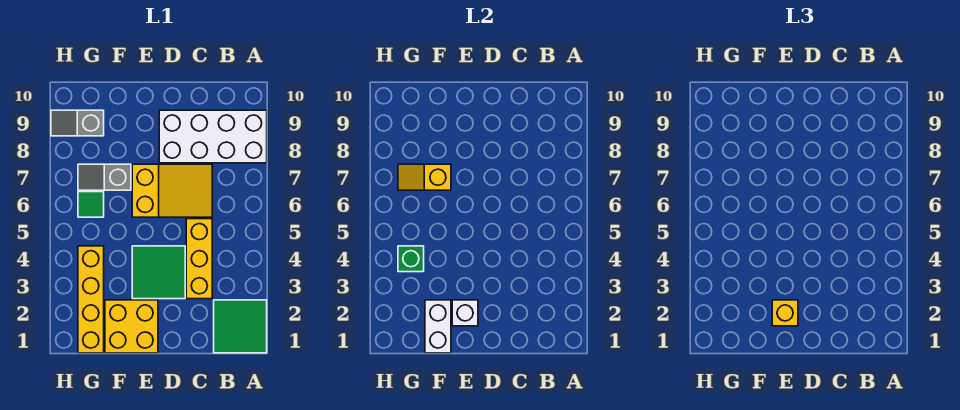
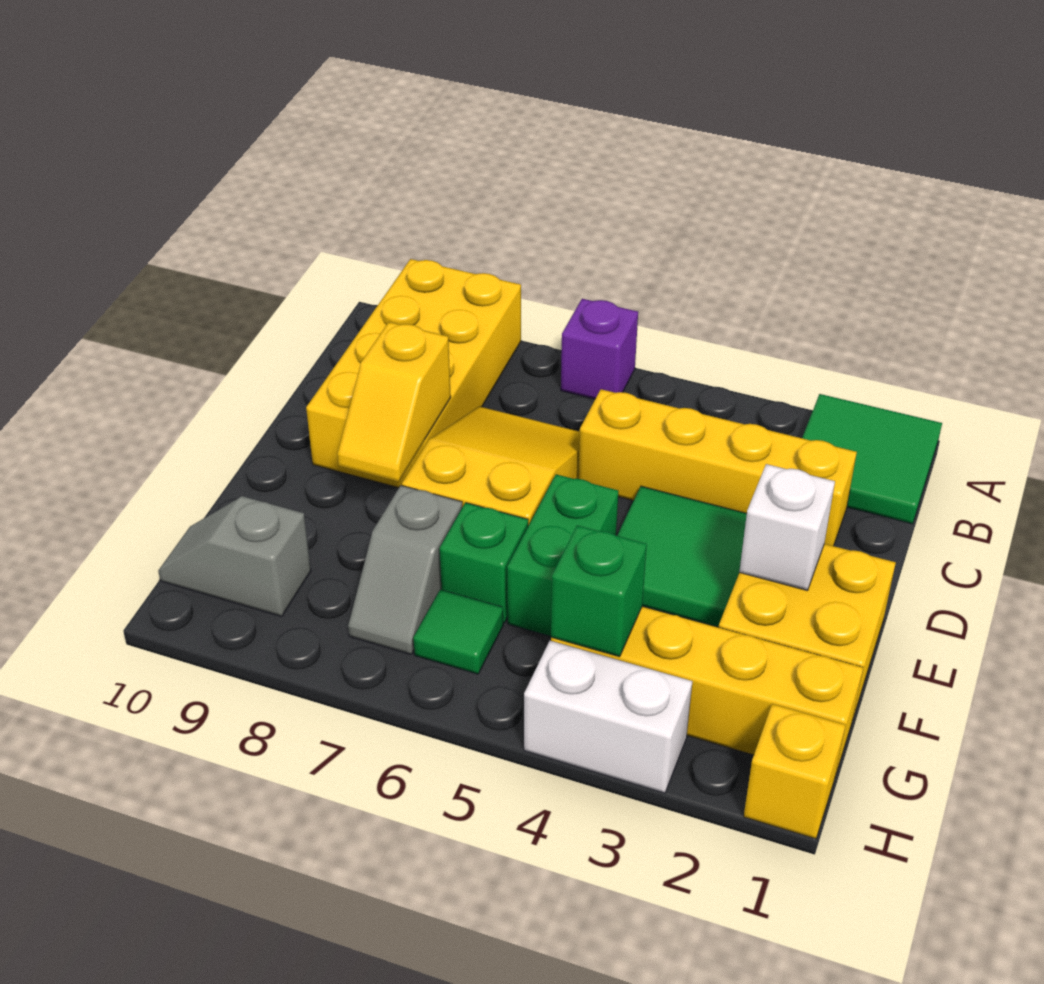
none -> purple brick A6 level 1
white brick A8:D9 level 1 -> yellow brick A8:D9 level 1
yellow brick C3:C5 level 1 -> yellow brick C2:C5 level 1
yellow brick E2 level 3 -> yellow brick H1 level 1
none -> green brick E5:F5 level 1
white brick F1:F2 level 2 -> white brick H3:H4 level 1
none -> green brick F6 level 1
yellow slope F7:G7 level 2 top F -> yellow slope D8:E8 level 2 top D
grey slope G9:H9 level 1 top G -> grey slope G9:G10 level 1 top 9

